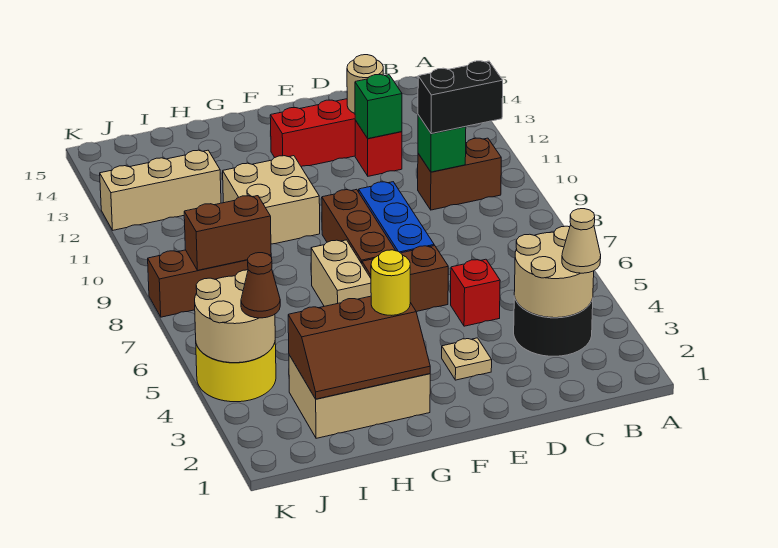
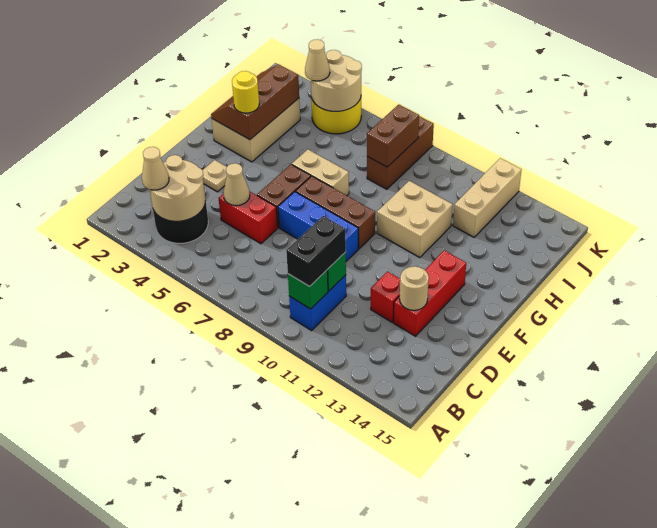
brown brick B10:C10 level 1 -> blue brick B10:C10 level 1
red brick D5 level 1 -> red brick D5:D6 level 1
none -> tan cone D5 level 2
green brick D12 level 2 -> green brick B10 level 2
brown cone J4 level 3 -> tan cone J4 level 3

